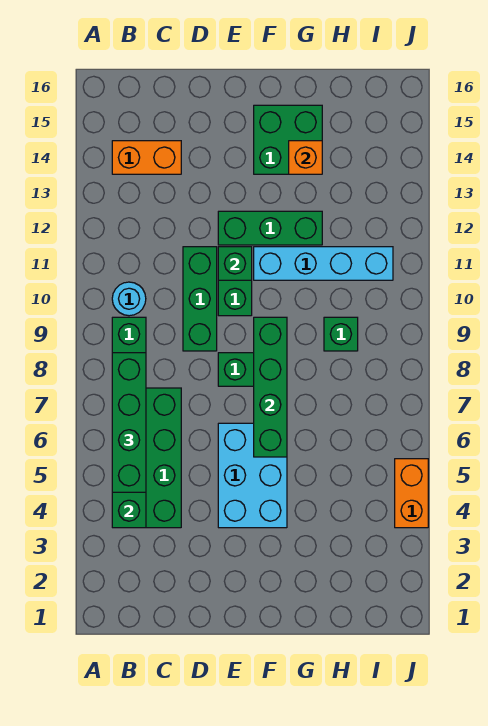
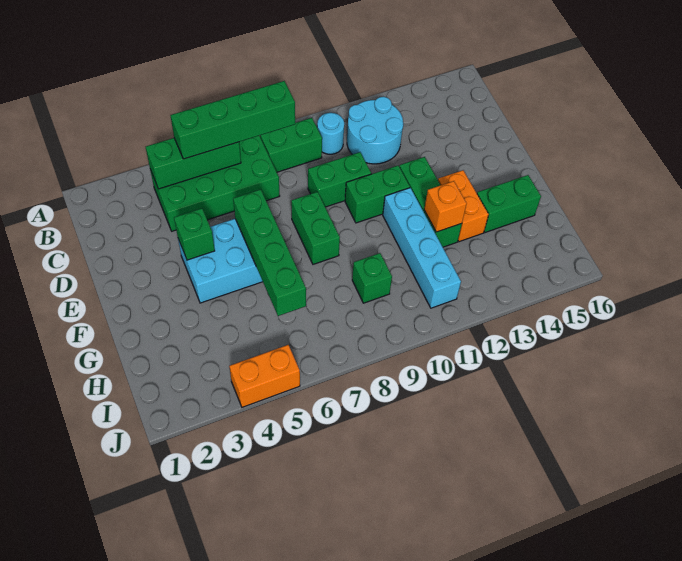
none -> cyan round brick B11:C12 level 1
orange brick B14:C14 level 1 -> orange brick F13:G13 level 1
green brick D9:D11 level 1 -> green brick D9:D10 level 1
green brick E11 level 2 -> green brick E4 level 2
green brick F6:F9 level 2 -> green brick E6:H6 level 2
green brick F14:G15 level 1 -> green brick G14:G15 level 1
orange brick G14 level 2 -> orange brick G12 level 2

